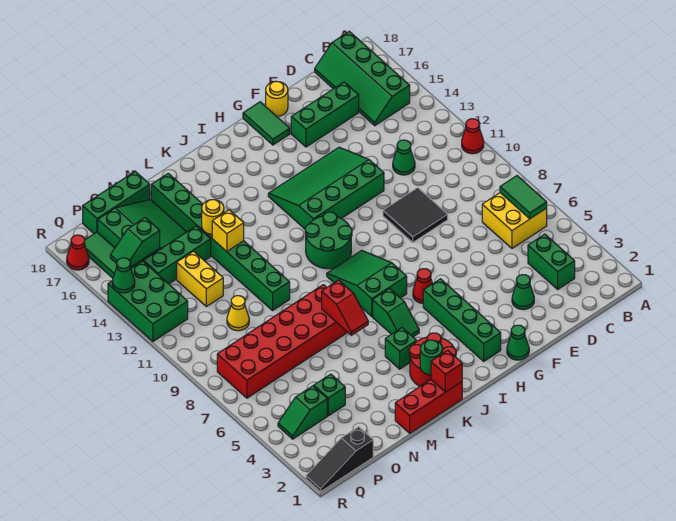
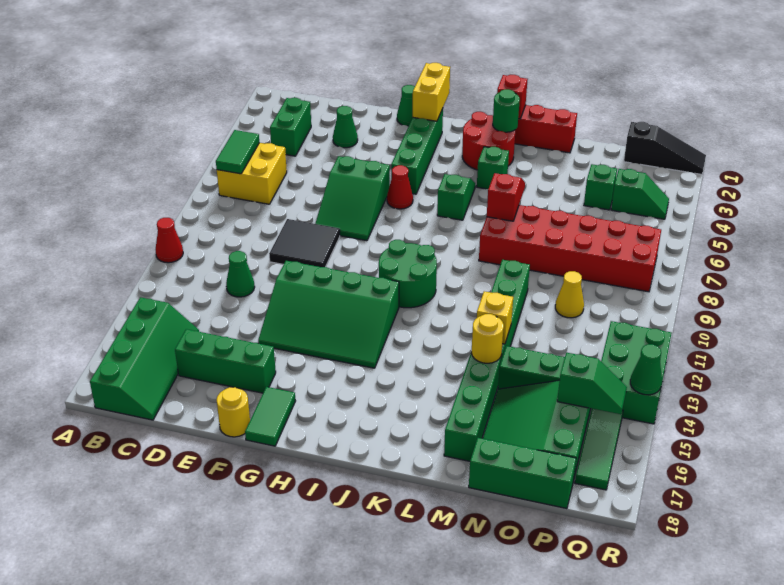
green slope I7:J9 level 1 top 7 -> green slope F6:G8 level 1 top 6
yellow brick O12:O13 level 1 -> yellow brick H1:H2 level 2
red cone R17 level 1 -> none

